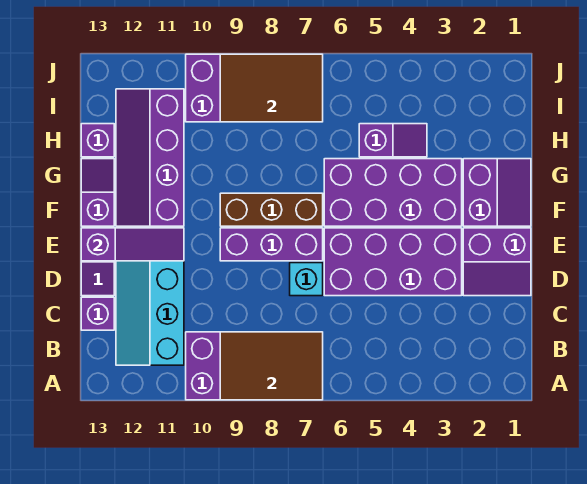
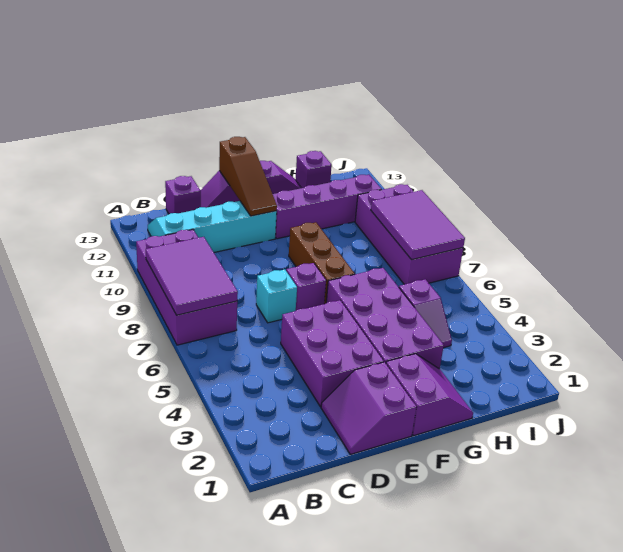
brown tile A7:B9 level 2 -> purple tile A7:B9 level 2
purple brick D3:E6 level 1 -> purple brick D3:E5 level 1
purple brick E7:E9 level 1 -> purple brick E7 level 1
purple slope E11:E13 level 2 top 13 -> brown slope E11:E13 level 2 top 13
purple slope F1:G2 level 1 top 2 -> purple slope F1:G2 level 1 top F
brown tile I7:J9 level 2 -> purple tile I7:J9 level 2

